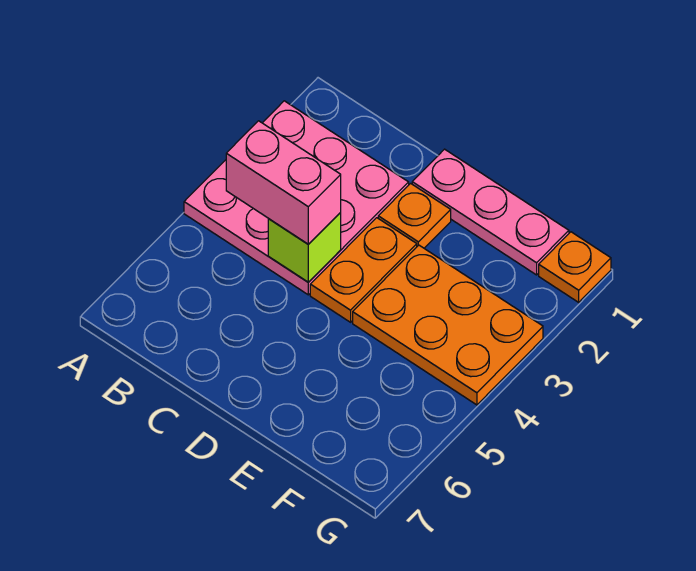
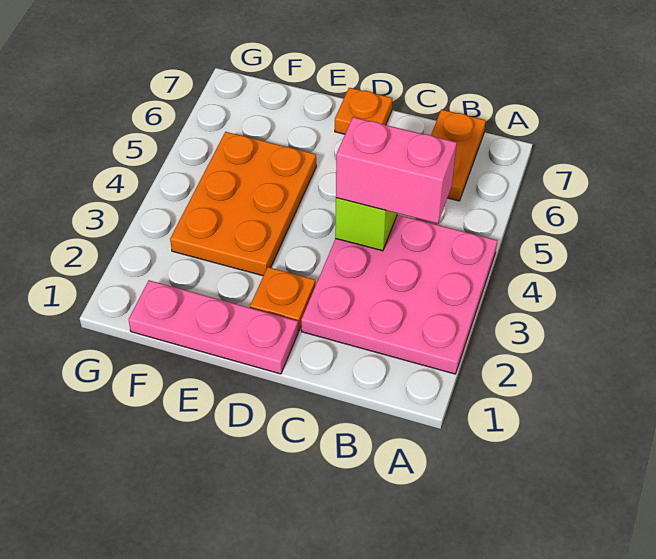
orange plate D3:D4 level 1 -> orange plate B6:B7 level 1
orange plate E3:G4 level 1 -> orange plate E3:F5 level 1
orange plate G1 level 1 -> orange plate D7 level 1

